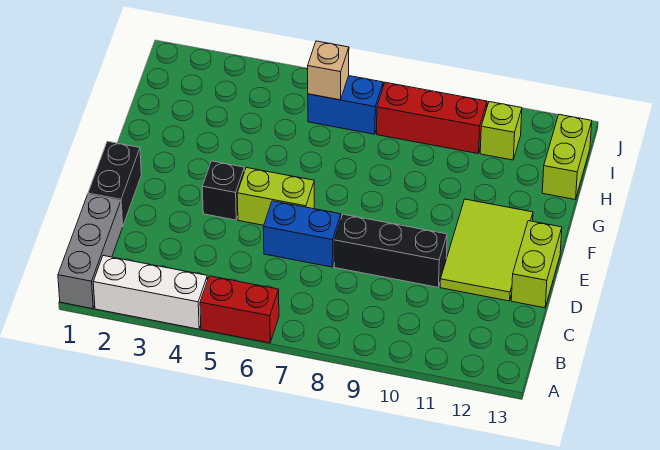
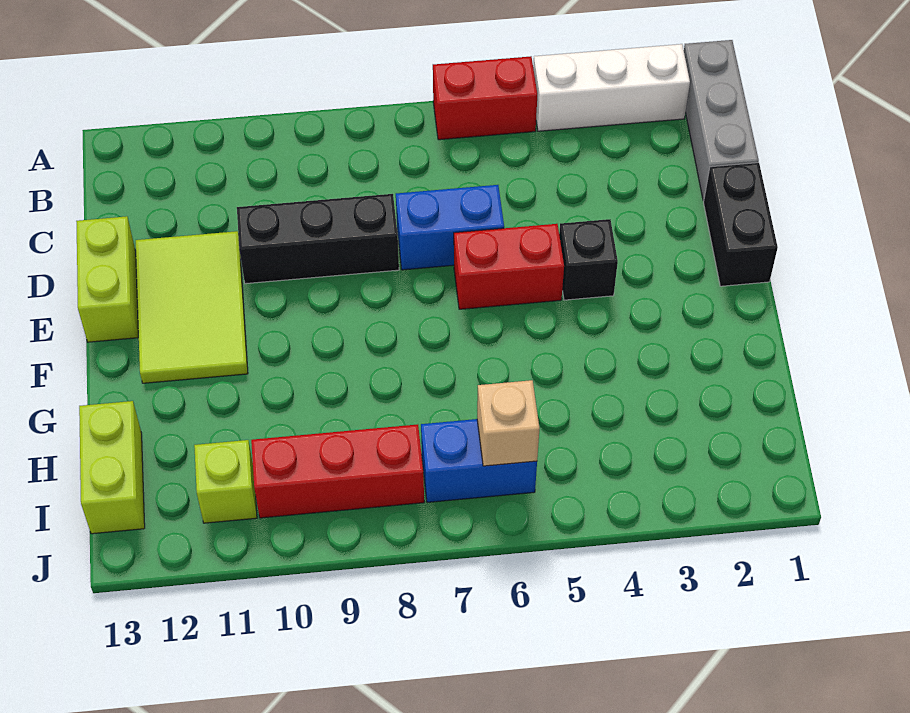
lime brick E5:E6 level 1 -> red brick E5:E6 level 1

